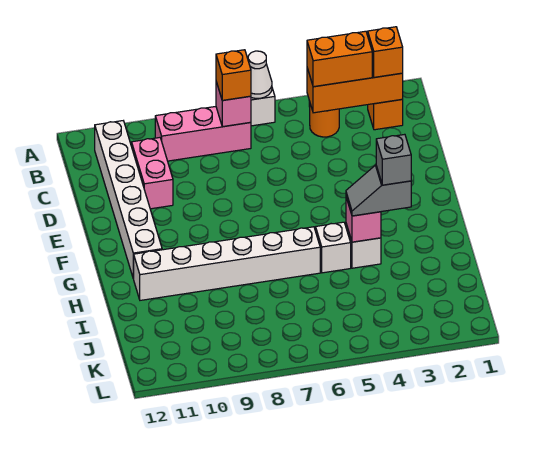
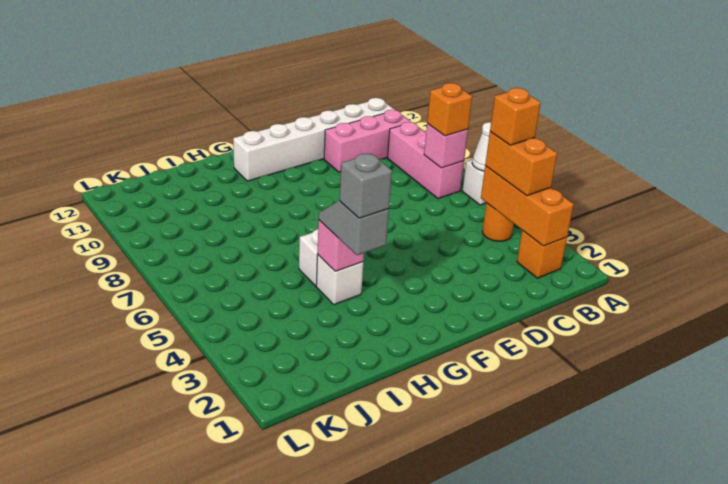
orange brick B2 level 3 -> orange brick B4 level 4
pink brick C10:D10 level 1 -> pink brick B10:D10 level 1
white brick H6:H11 level 1 -> none

